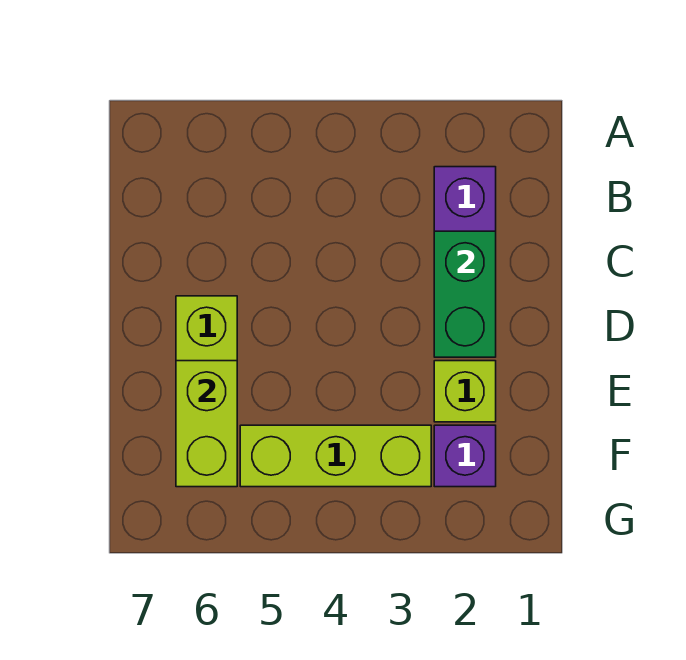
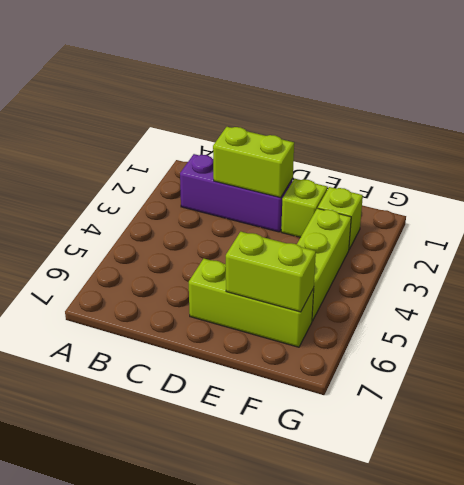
green brick C2:D2 level 2 -> lime brick C2:D2 level 2
purple brick F2 level 1 -> lime brick F2 level 1

